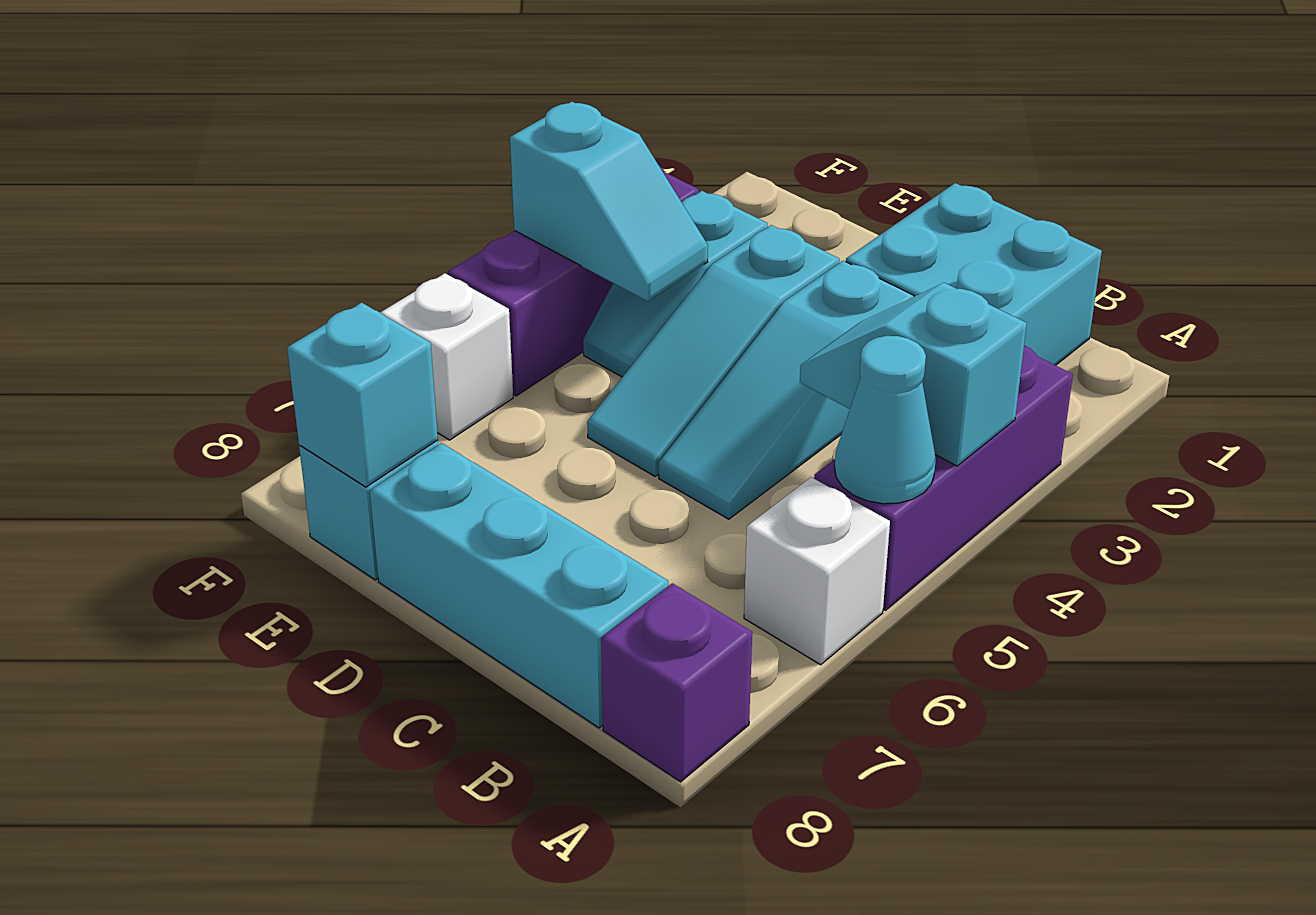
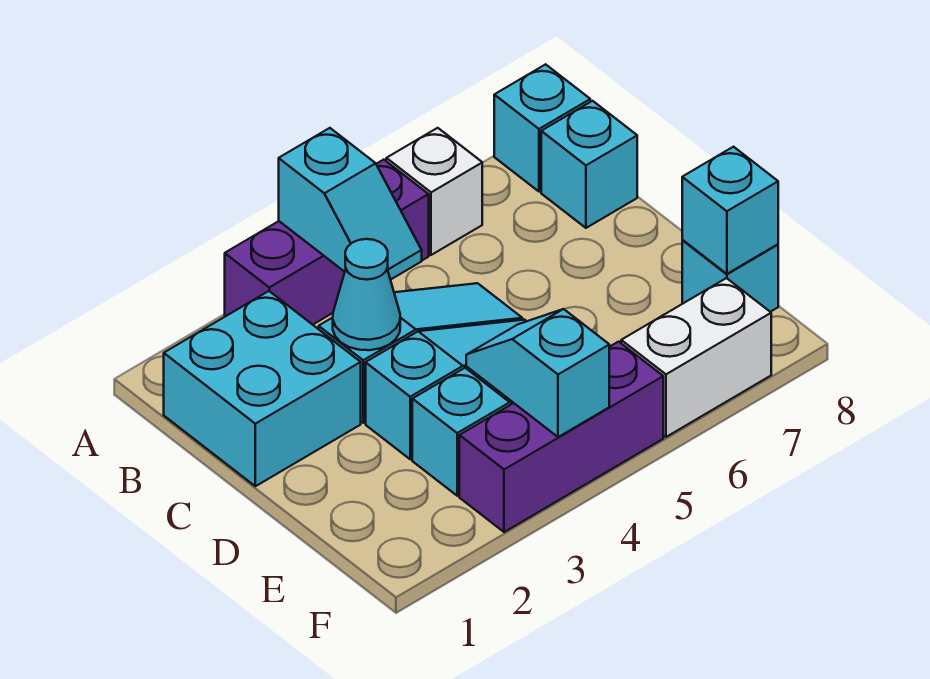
cyan cone A5 level 2 -> cyan cone C3 level 2
purple brick A8 level 1 -> cyan brick A8 level 1
cyan brick B8:D8 level 1 -> cyan brick B8 level 1
white brick F6 level 1 -> white brick F6:F7 level 1

